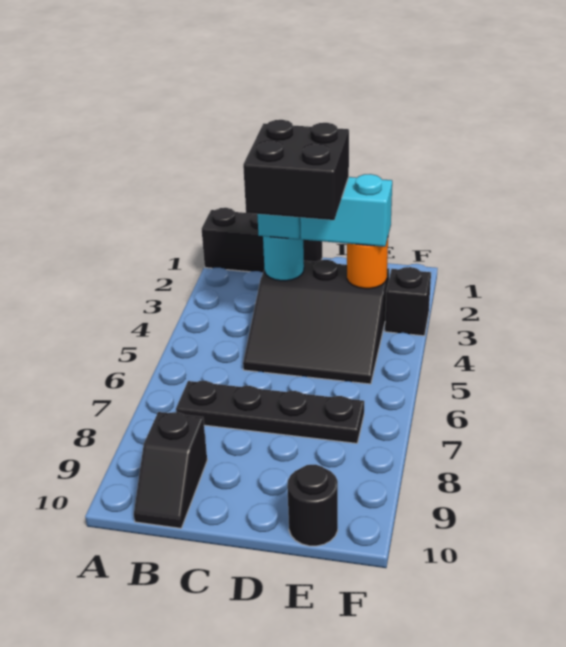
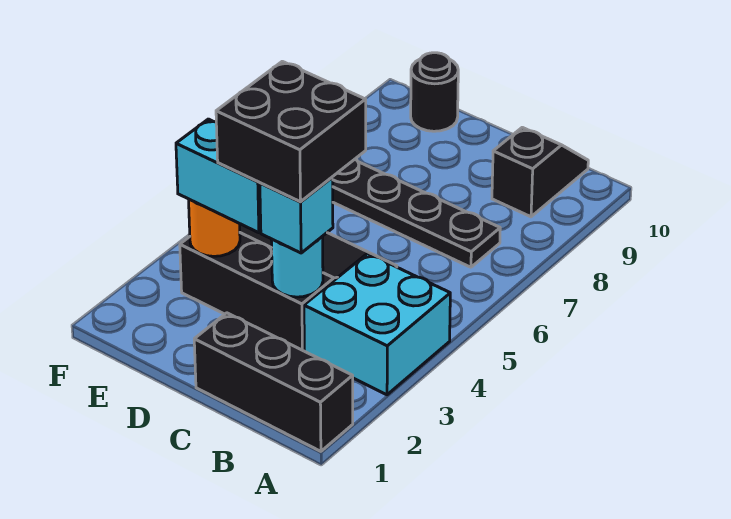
none -> cyan brick A3:B4 level 1
black brick F3 level 1 -> none

